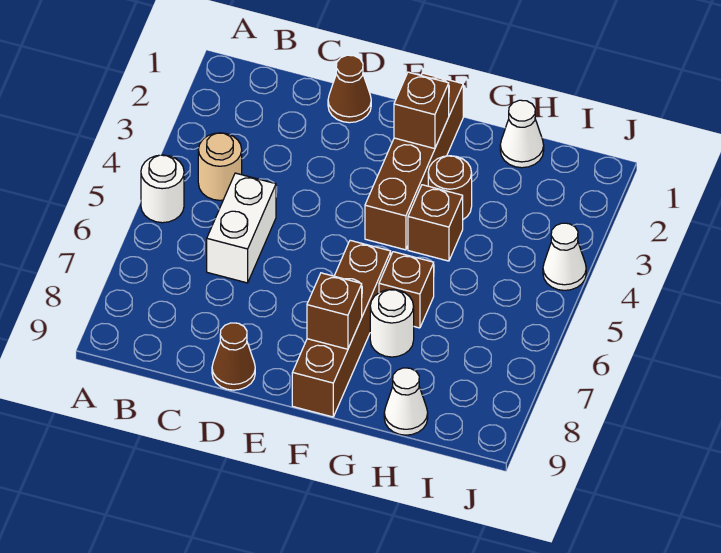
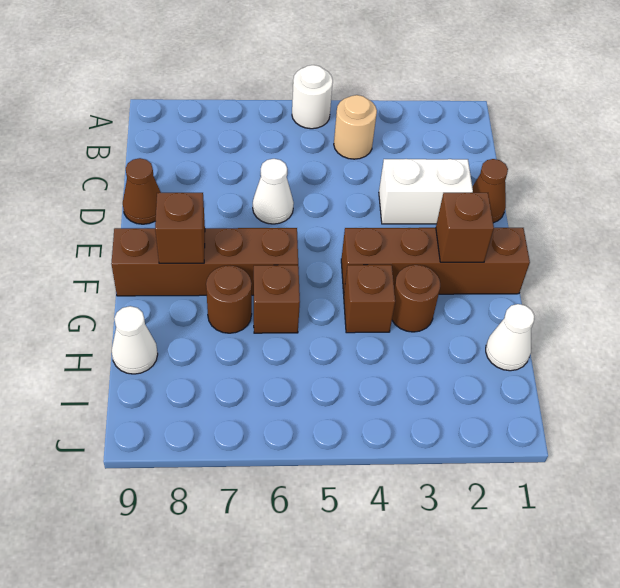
white brick C5:C6 level 1 -> white brick D2:D3 level 1
white round brick G7 level 1 -> brown round brick G7 level 1
white cone J4 level 1 -> white cone D6 level 1

